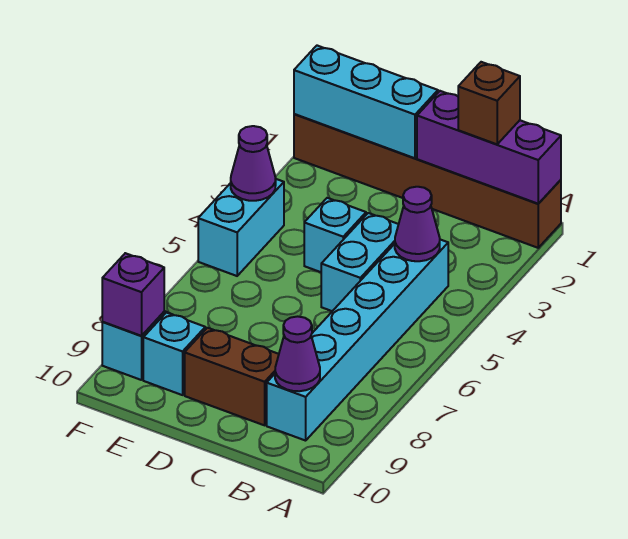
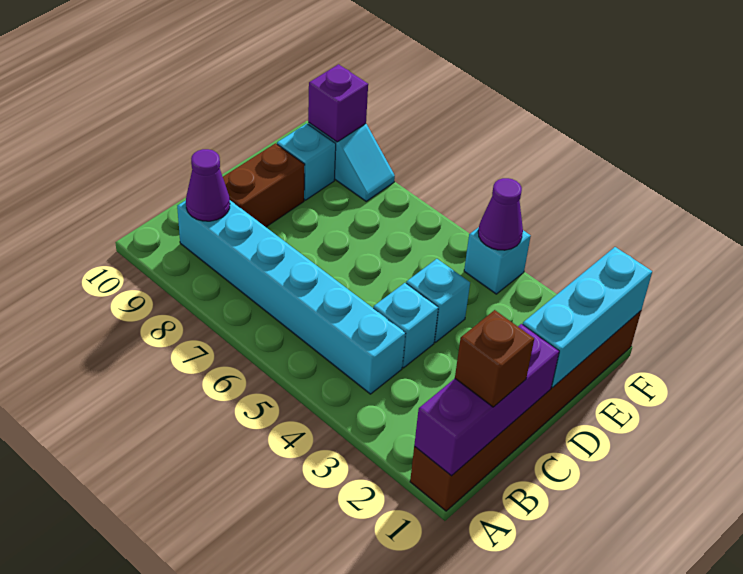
purple cone B4 level 2 -> none
cyan brick C4:C5 level 1 -> cyan brick C4 level 1
cyan brick F4:F5 level 1 -> cyan brick F4 level 1

